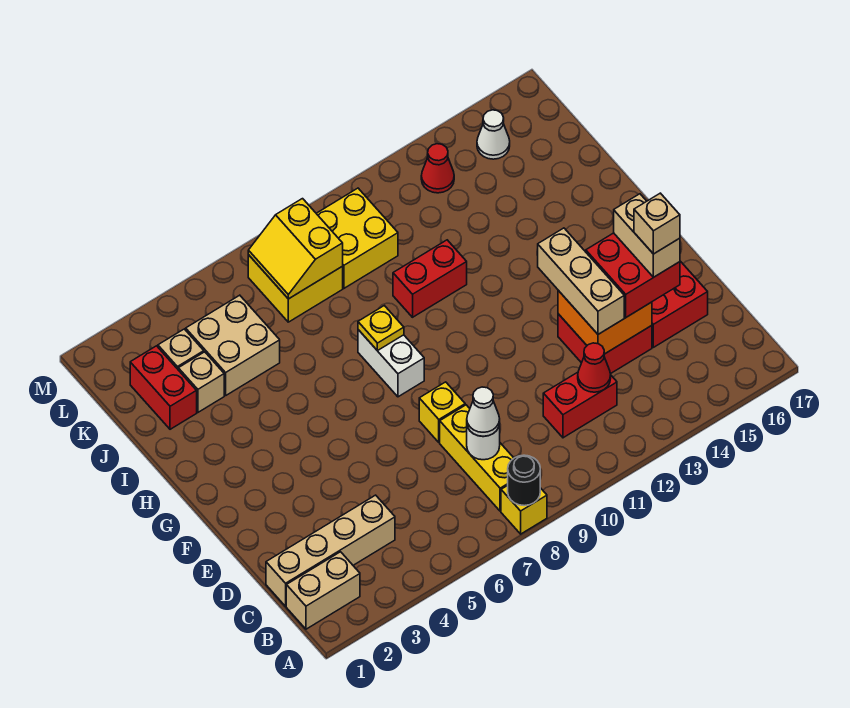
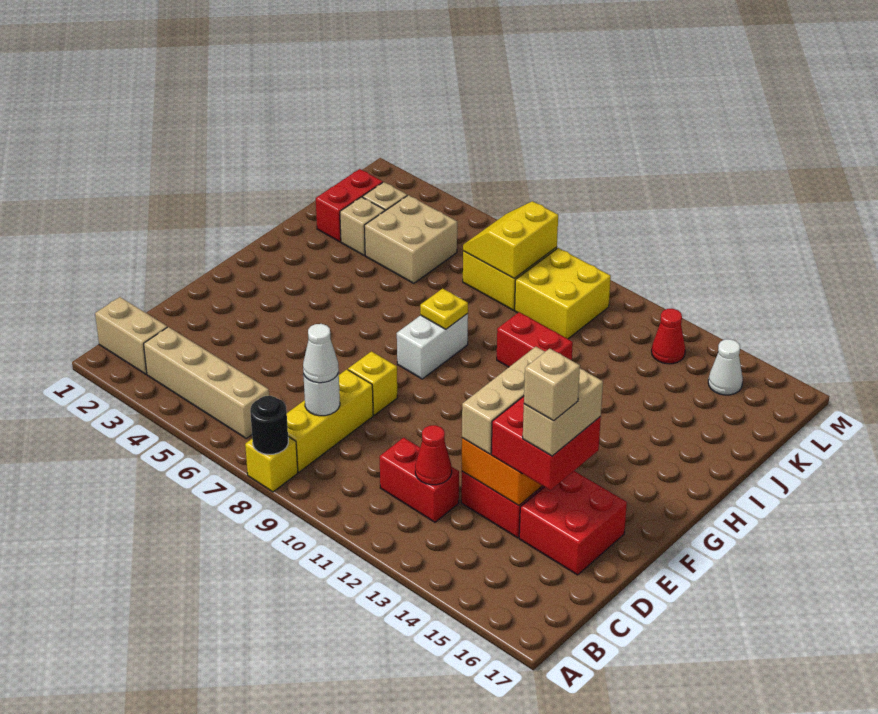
tan brick C1:C4 level 1 -> tan brick B3:B6 level 1

